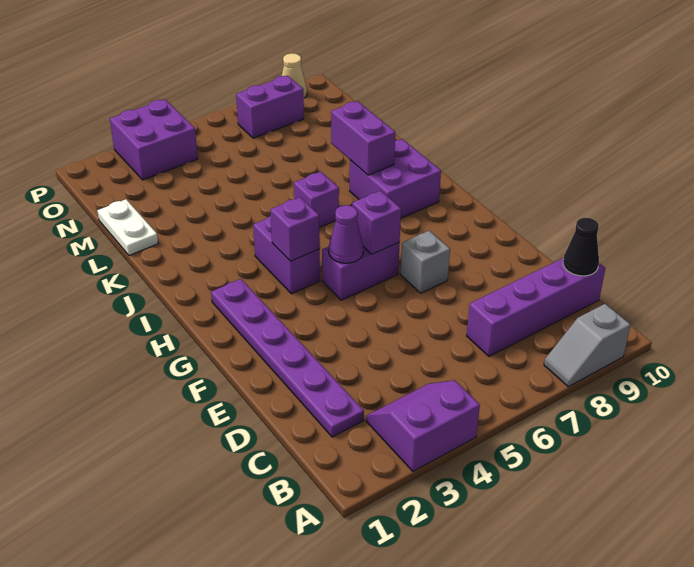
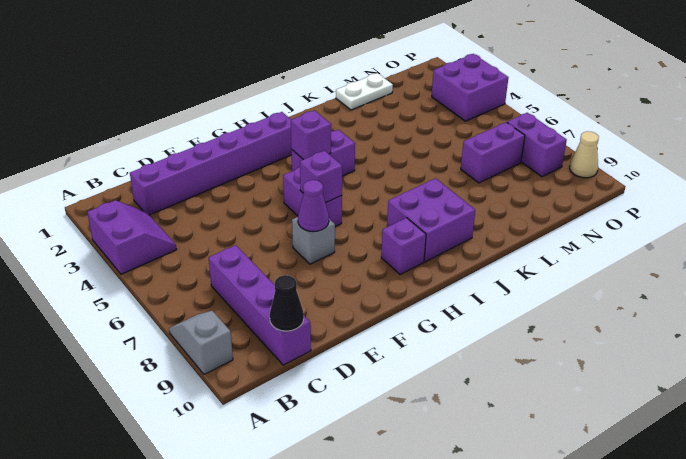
purple plate C2:H2 level 1 -> purple brick C2:H2 level 1
purple cone G5 level 2 -> purple cone F7 level 2
purple brick J6 level 1 -> purple brick H9 level 1
purple brick J8:K8 level 2 -> purple brick M7:N7 level 1

